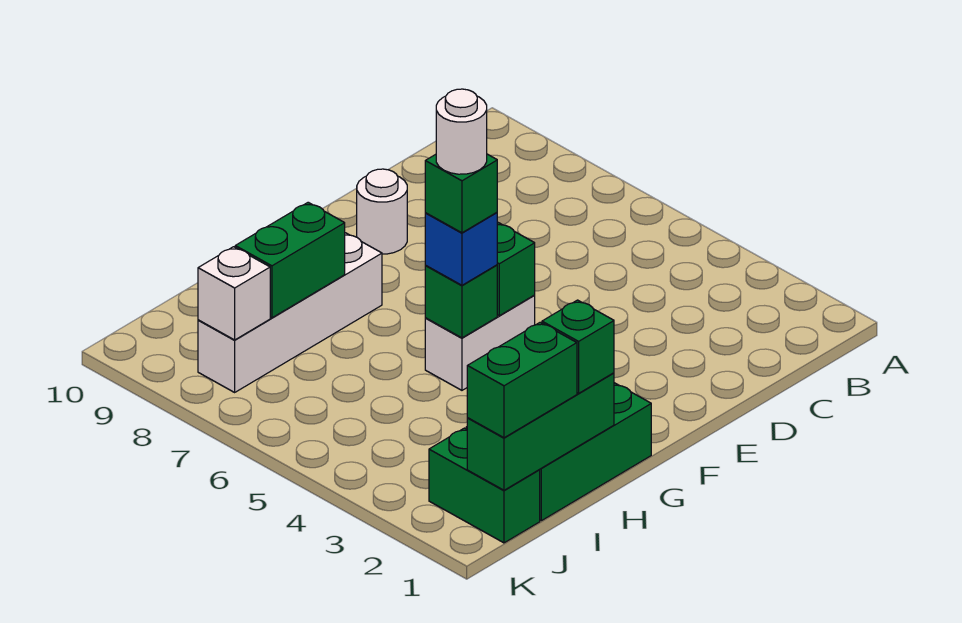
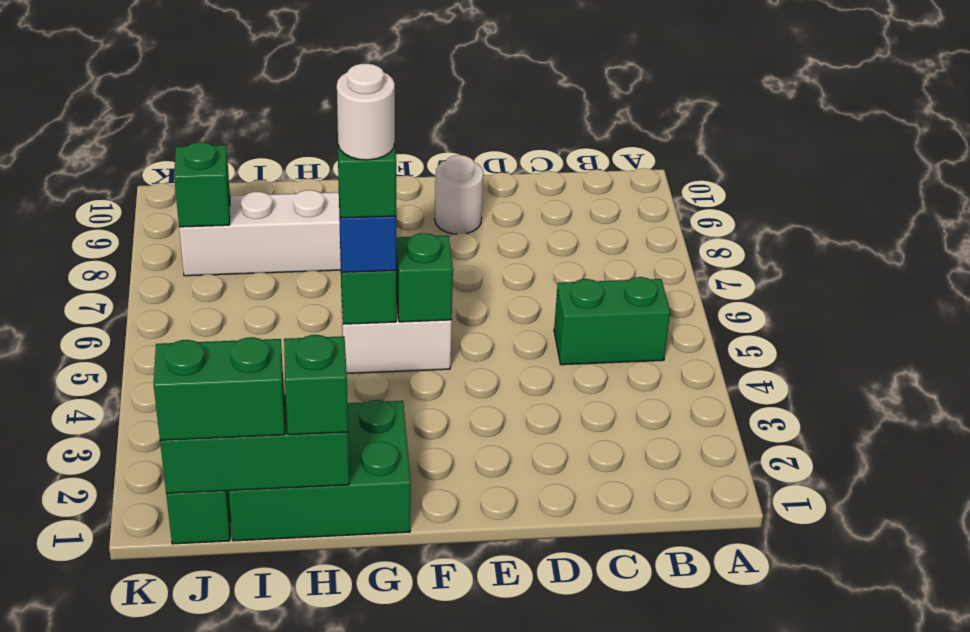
green brick H8:I8 level 2 -> green brick B5:C5 level 1
white brick J8 level 2 -> green brick J8 level 2

